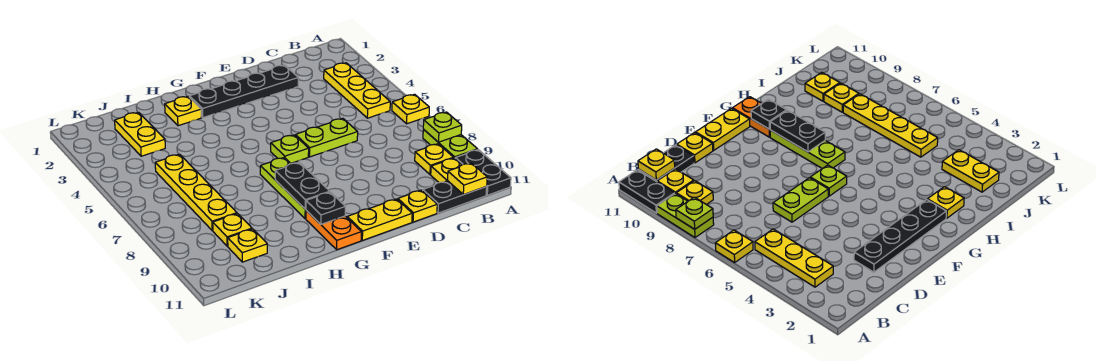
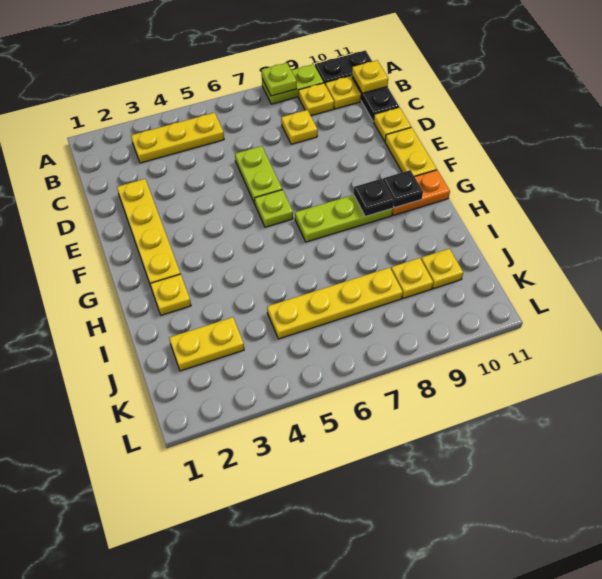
yellow plate A6 level 1 -> yellow plate C8 level 1
black plate D2:G2 level 1 -> yellow plate D2:G2 level 1
black plate G8:G9 level 2 -> black plate G9 level 2

